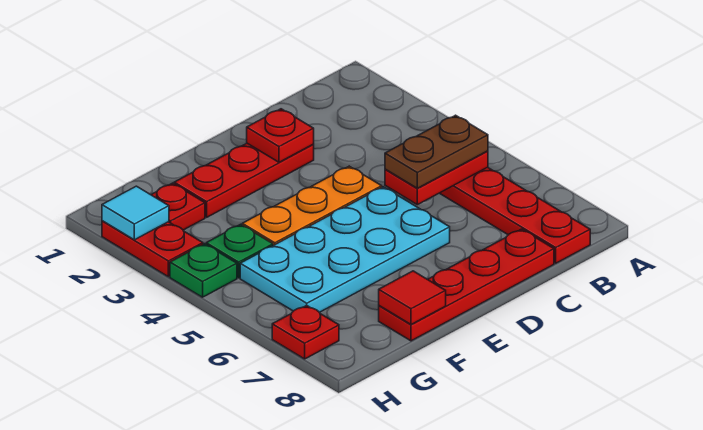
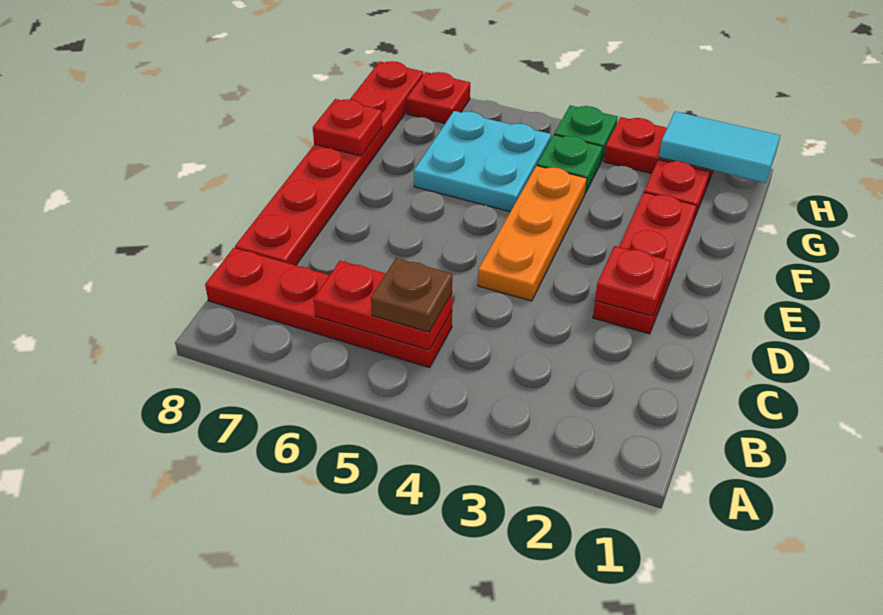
red plate B5:C5 level 2 -> red plate B5:B6 level 2
brown plate B5:C5 level 3 -> brown plate B5 level 3
red plate C8:F8 level 1 -> red plate C8:H8 level 1
cyan plate D5:G6 level 1 -> cyan plate F5:G6 level 1
red tile F8 level 2 -> red plate F8 level 2
cyan tile H2 level 2 -> cyan tile H1:H2 level 2

